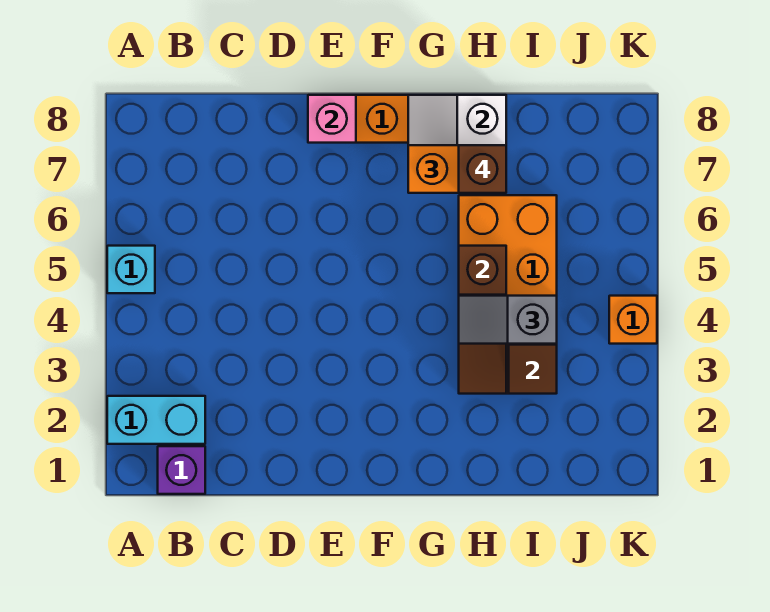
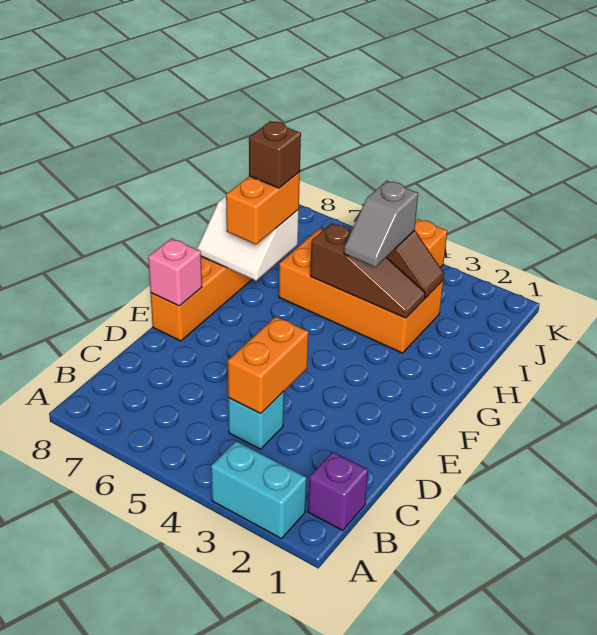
cyan brick A2:B2 level 1 -> cyan brick A2:A3 level 1
cyan brick A5 level 1 -> cyan brick C4 level 1
none -> orange brick C4:D4 level 2

